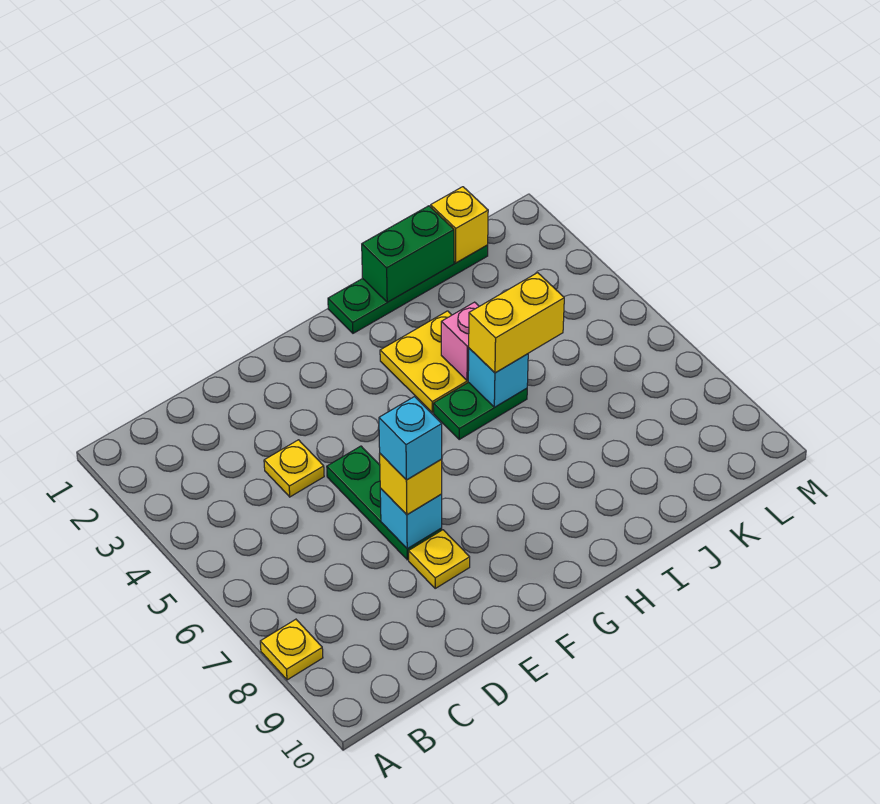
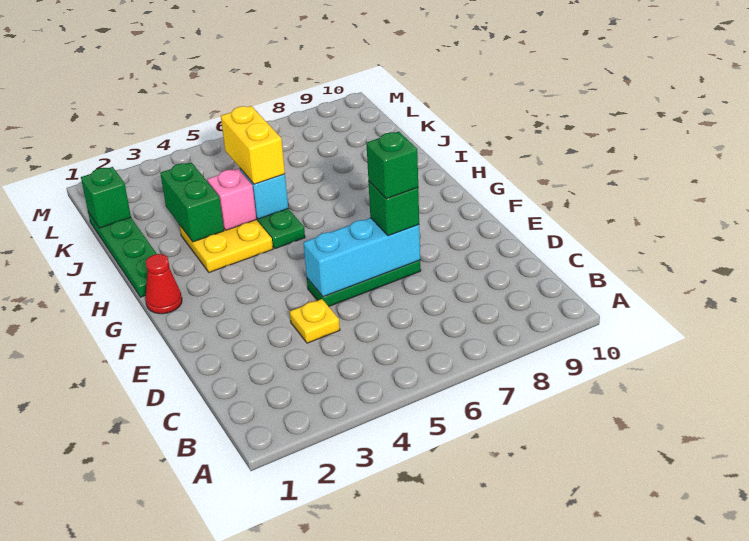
yellow plate A8 level 1 -> none
cyan brick E7 level 2 -> cyan brick E5:E7 level 2
yellow brick E7 level 3 -> green brick E7 level 3
cyan brick E7 level 4 -> green brick E7 level 4
yellow plate E8 level 1 -> none
none -> red cone G1 level 1
green brick I1:J1 level 2 -> green brick I3:J3 level 2
yellow brick K1 level 2 -> green brick K1 level 2

